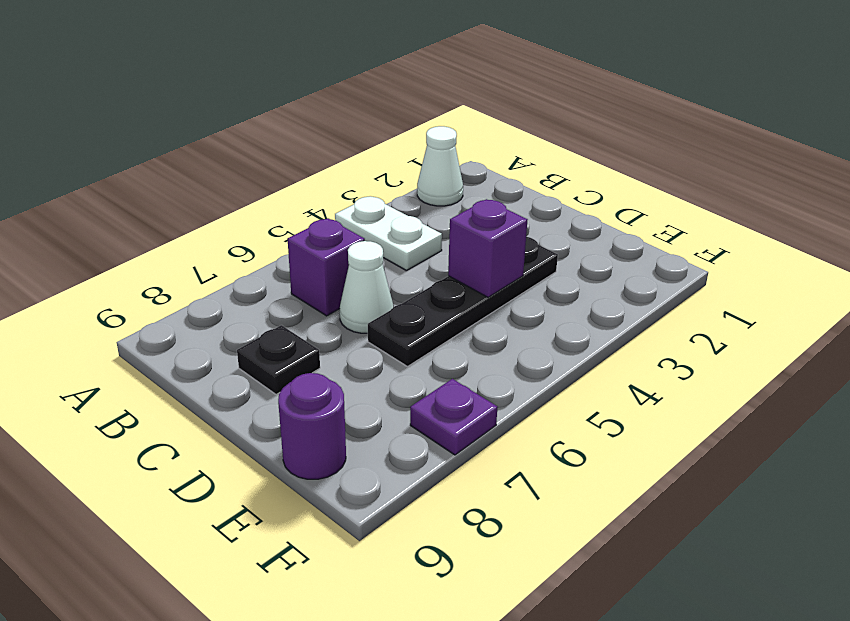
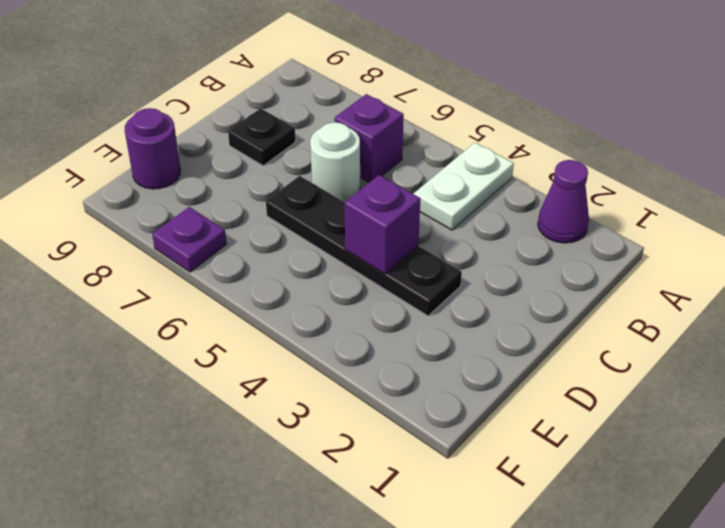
white cone A2 level 1 -> purple cone A2 level 1
white cone C6 level 1 -> white round brick C6 level 1

